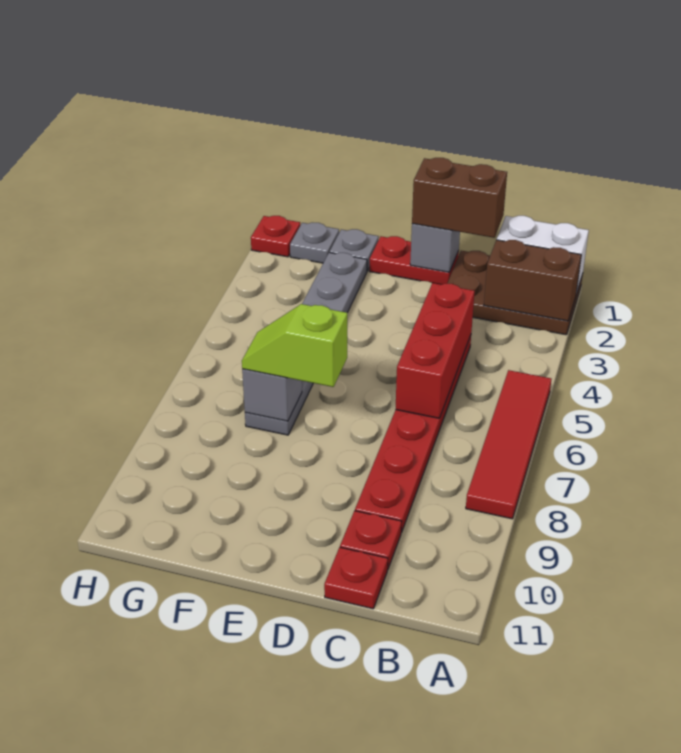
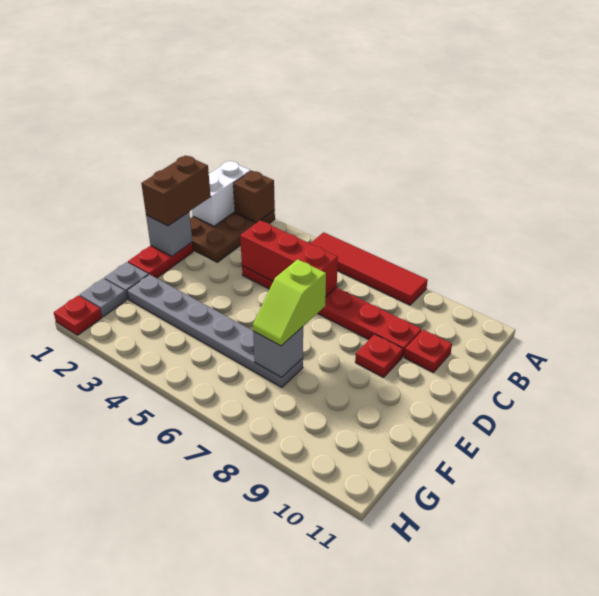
brown brick A2:B2 level 2 -> brown brick A2 level 2
red plate C11 level 1 -> red plate D9 level 1

